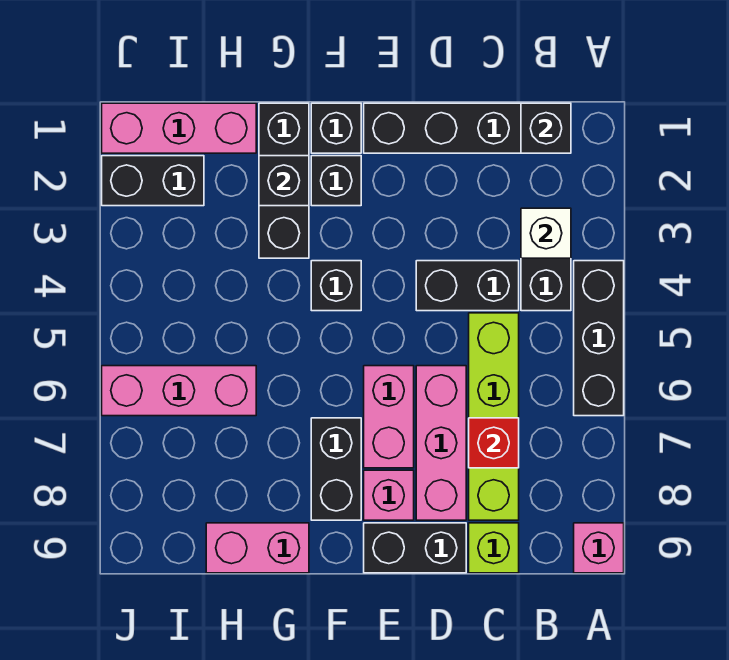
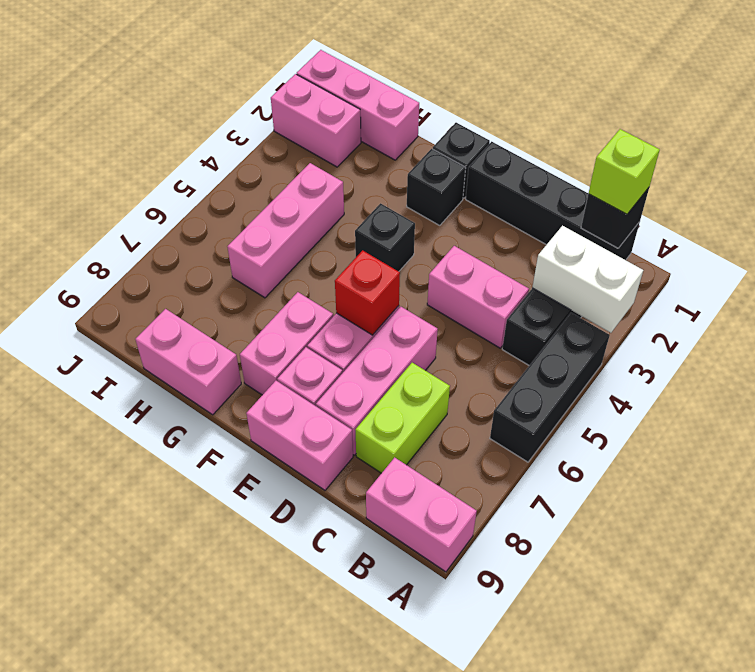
pink brick A9 level 1 -> pink brick A9:B9 level 1
white brick B3 level 2 -> white brick A3:B3 level 2
black brick C4:D4 level 1 -> pink brick C4:D4 level 1
lime brick C5:C8 level 1 -> lime brick C7:C8 level 1
red brick C7 level 2 -> red brick E6 level 2
lime brick C9 level 1 -> lime brick B1 level 3
black brick D9:E9 level 1 -> pink brick D9:E9 level 1
black brick F7:F8 level 1 -> pink brick F7:F8 level 1
black brick G1:G3 level 1 -> none
black brick G2 level 2 -> none
pink brick H6:J6 level 1 -> pink brick H4:H6 level 1
black brick I2:J2 level 1 -> pink brick I2:J2 level 1

